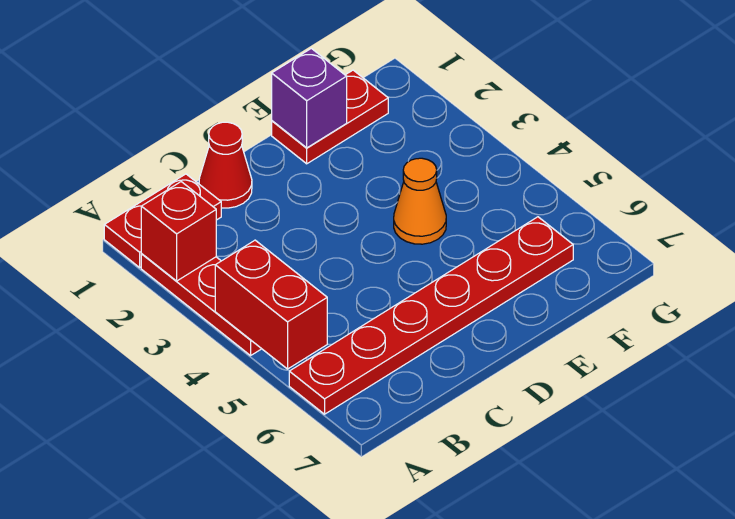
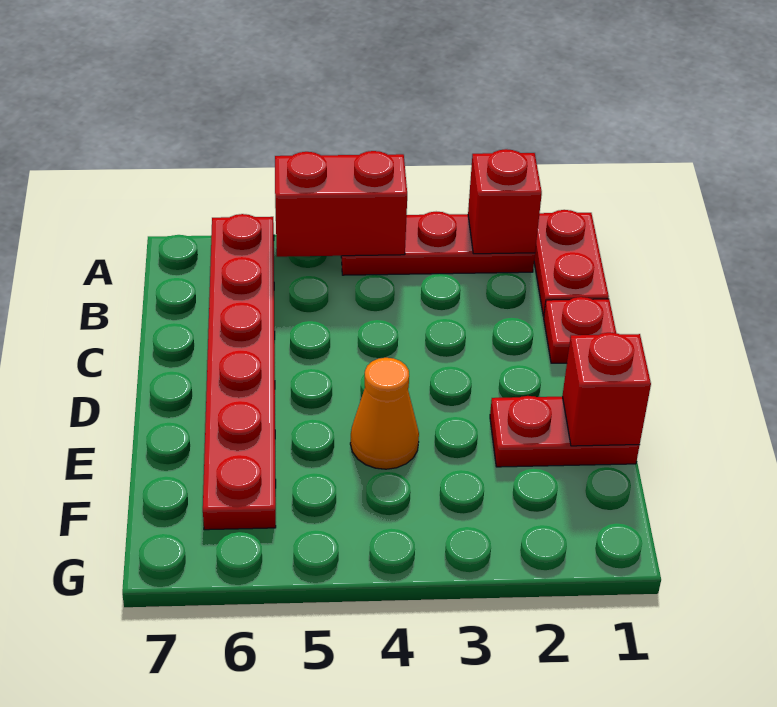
red cone C1 level 1 -> red plate C1 level 1
red plate E1:F1 level 1 -> red plate E1:E2 level 1
purple brick E1 level 2 -> red brick E1 level 2

